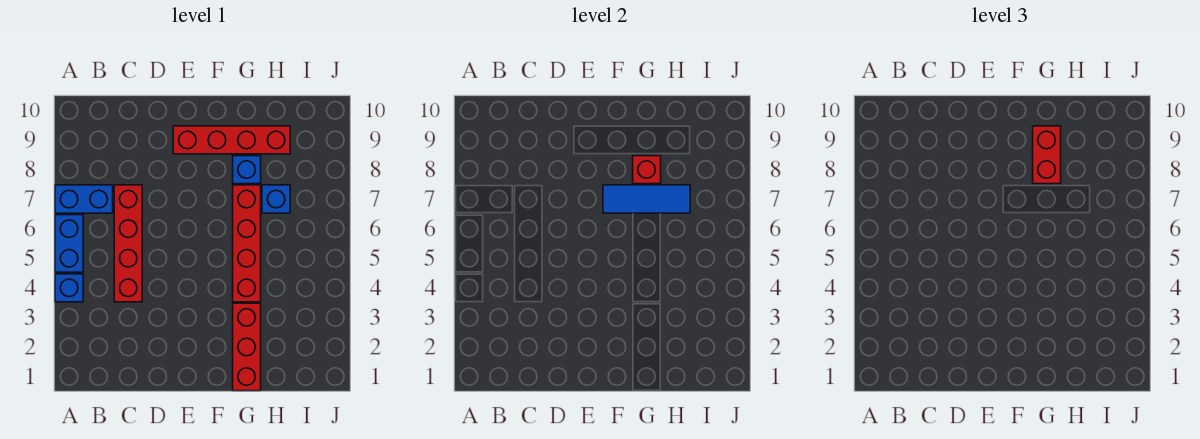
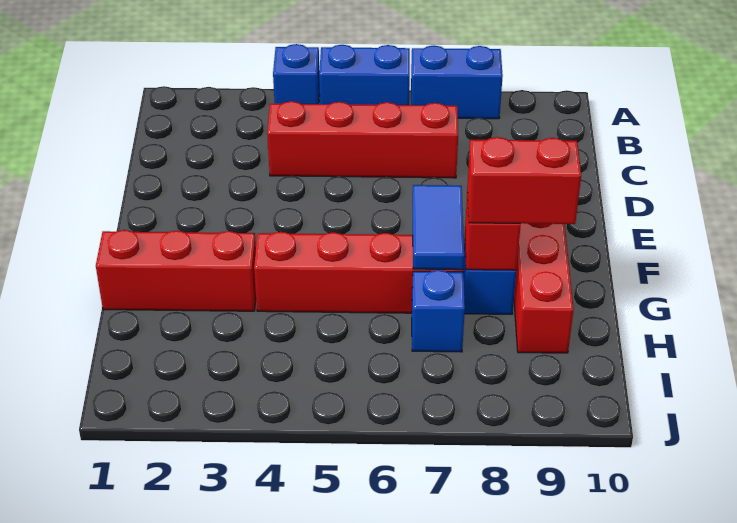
blue brick A7:B7 level 1 -> blue brick A7:A8 level 1
blue tile F7:H7 level 2 -> blue tile F7:G7 level 2

